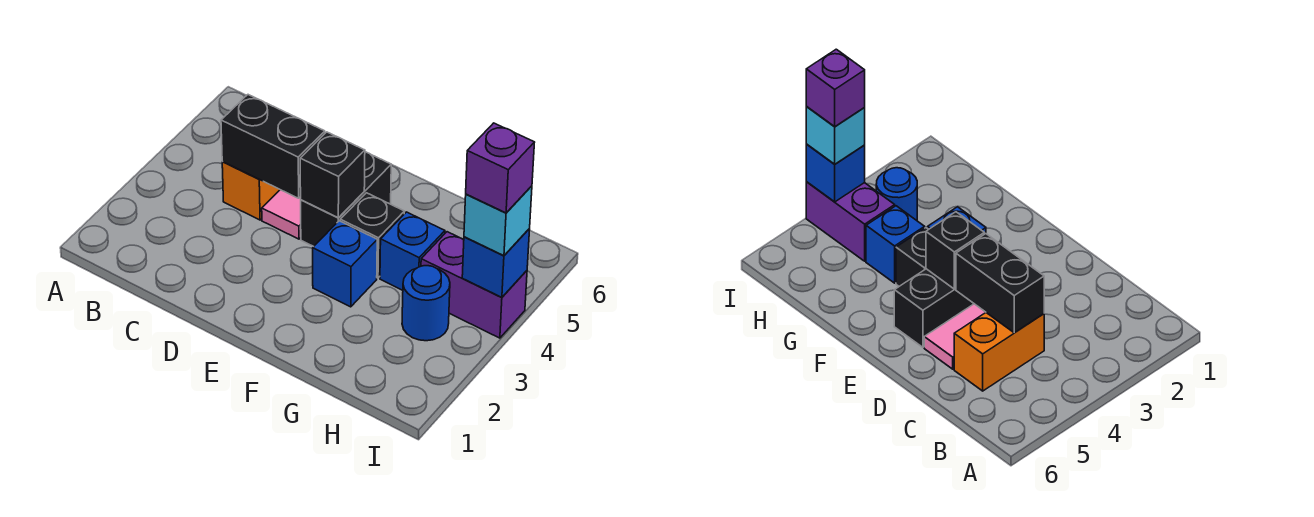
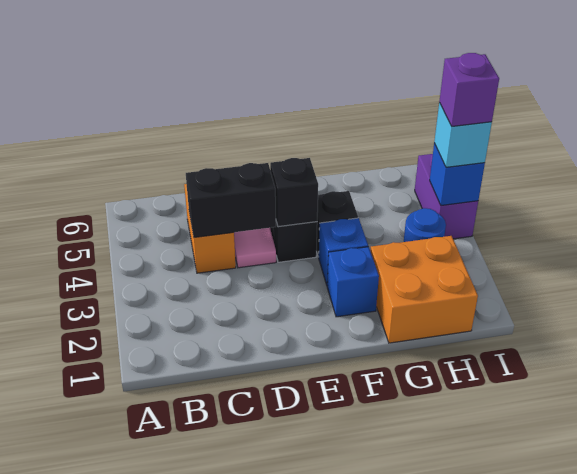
none -> orange brick G1:H2 level 1
blue brick G4 level 1 -> blue brick F2 level 1
purple brick H4:I4 level 1 -> purple brick I4:I5 level 1

